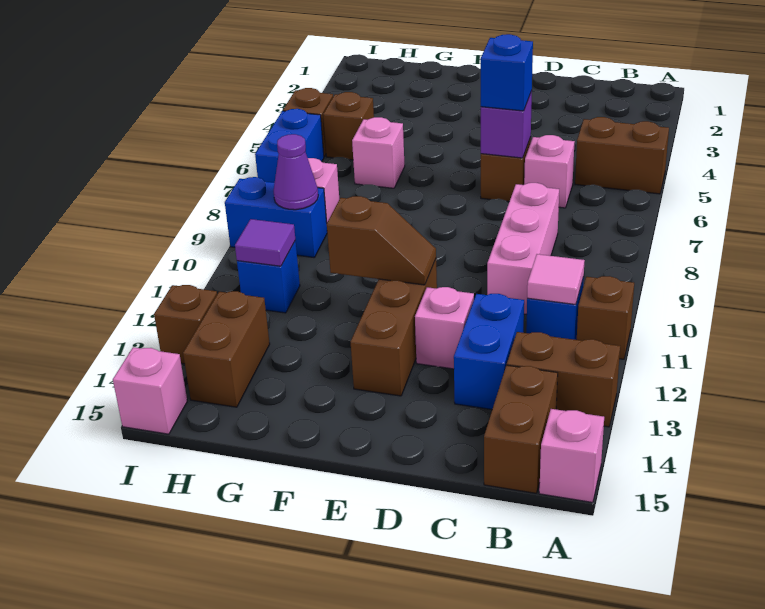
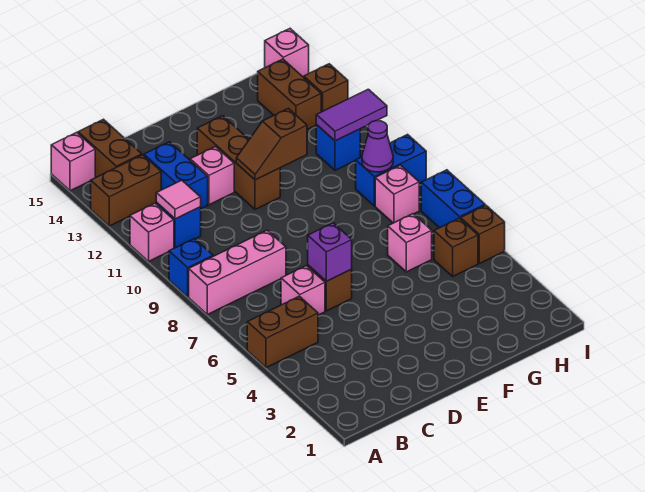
brown brick A11 level 1 -> pink brick A11 level 1
pink brick C8:C10 level 1 -> pink brick A8:C8 level 1
blue brick D6 level 3 -> blue brick A9 level 1
purple tile H11 level 2 -> purple tile H11:I11 level 2

